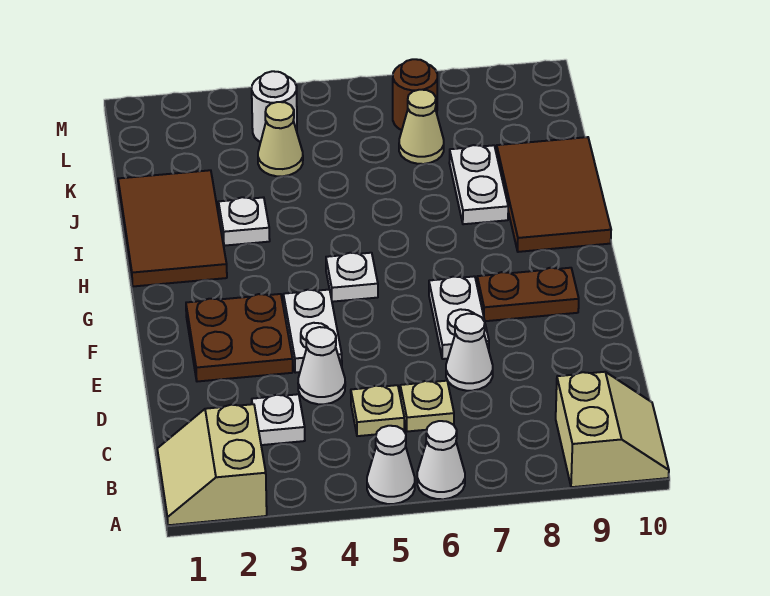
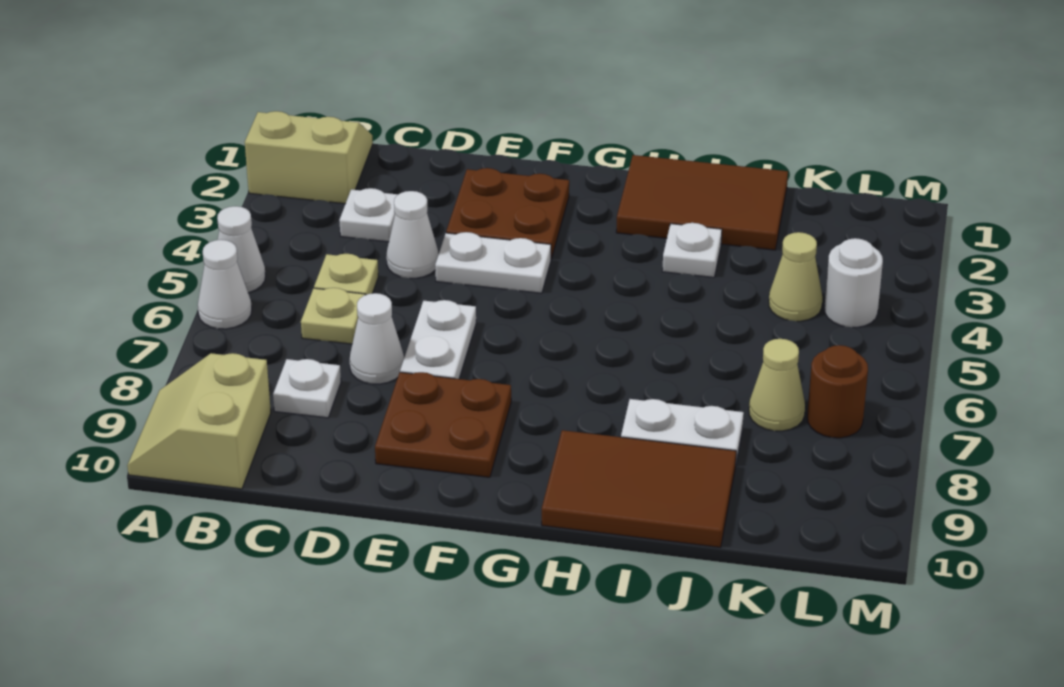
tan slope A9:B10 level 1 top 9 -> tan slope A9:B10 level 1 top B
white plate E7:F7 level 1 -> white plate E6:E7 level 1
brown plate F8:F9 level 1 -> brown plate E8:F9 level 1
white plate G5 level 1 -> white plate C8 level 1

